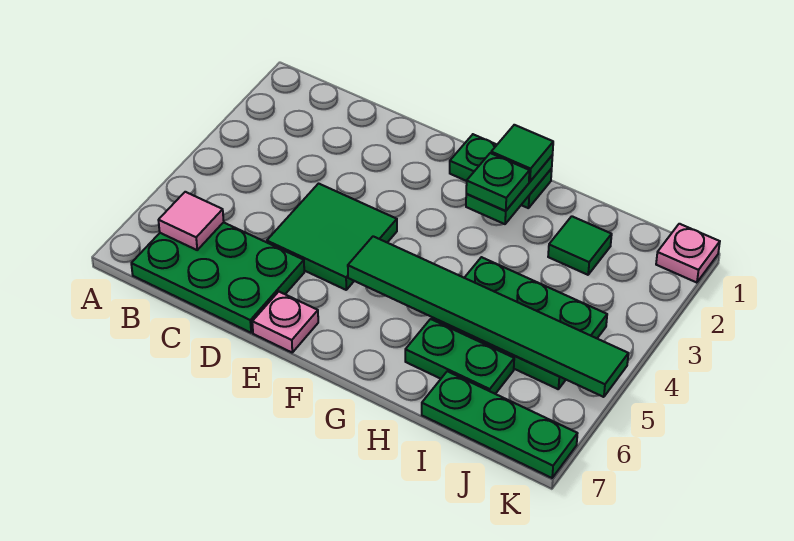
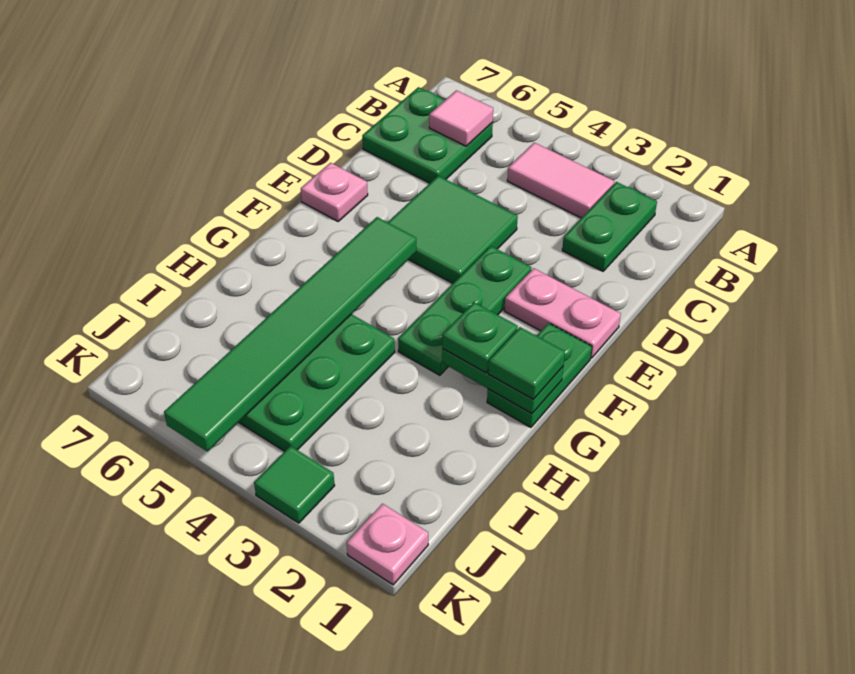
none -> pink tile B3:B4 level 1
green plate B6:D7 level 1 -> green plate B6:C7 level 1
none -> pink plate E1:E2 level 1
green plate H6:I6 level 1 -> green plate B2:C2 level 1
green tile I2 level 1 -> green tile K3 level 1
green plate I7:K7 level 1 -> green plate E3:G3 level 1

